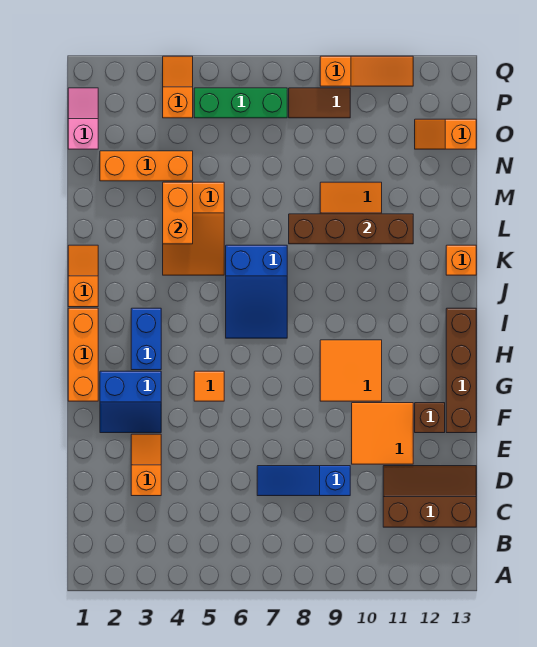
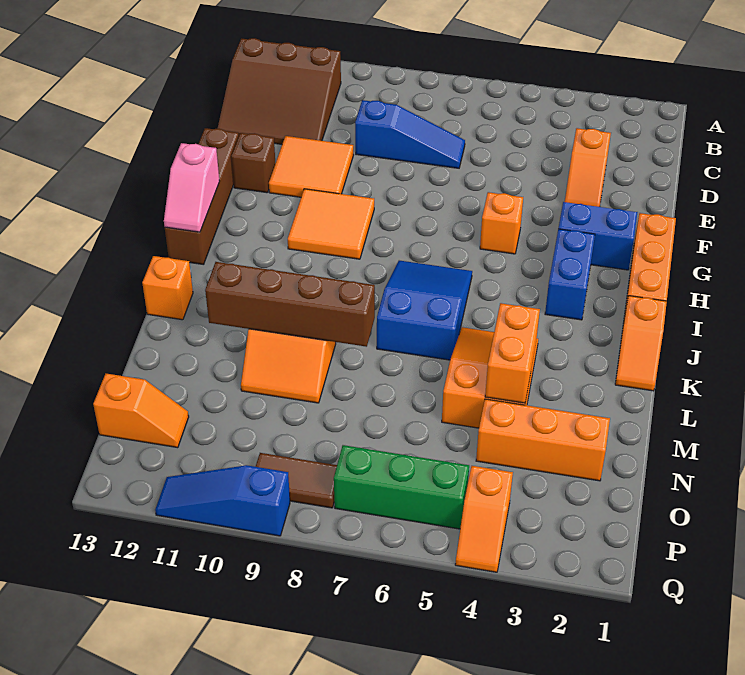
brown slope C11:D13 level 1 top C -> brown slope B11:D13 level 1 top B
orange tile G5 level 1 -> orange brick G5 level 1
pink slope O1:P1 level 1 top O -> pink slope H13:I13 level 2 top H
orange slope Q9:Q11 level 1 top 9 -> blue slope Q9:Q11 level 1 top 9

